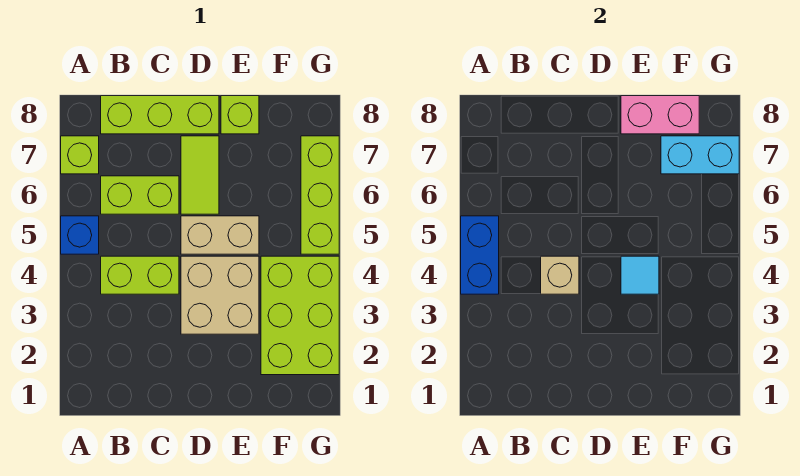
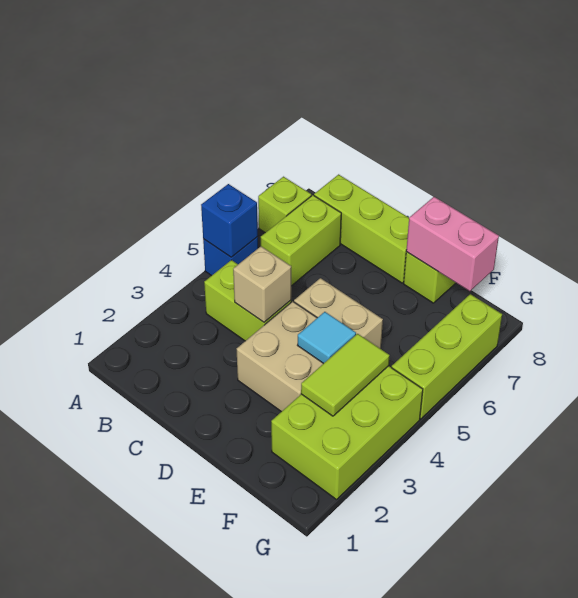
blue brick A4:A5 level 2 -> blue brick A5 level 2
lime brick B6:C6 level 1 -> lime brick B6:B7 level 1
lime tile D6:D7 level 1 -> lime tile F3:F4 level 2
cyan brick F7:G7 level 2 -> none

